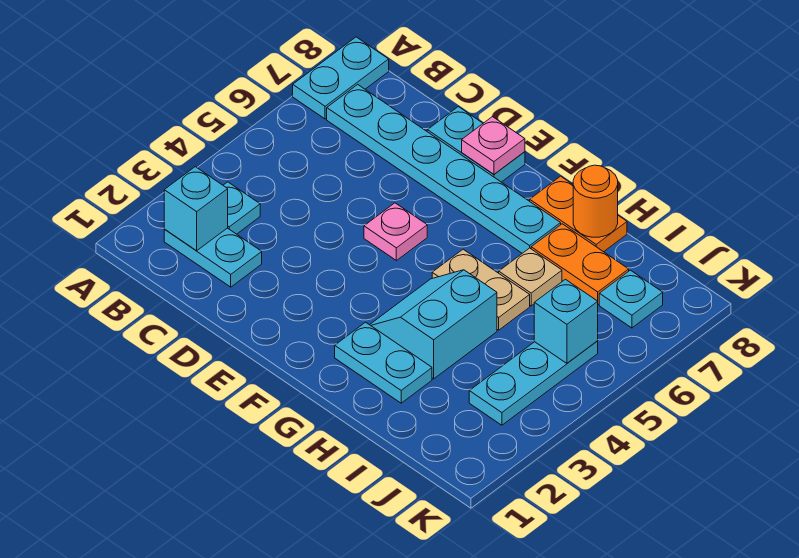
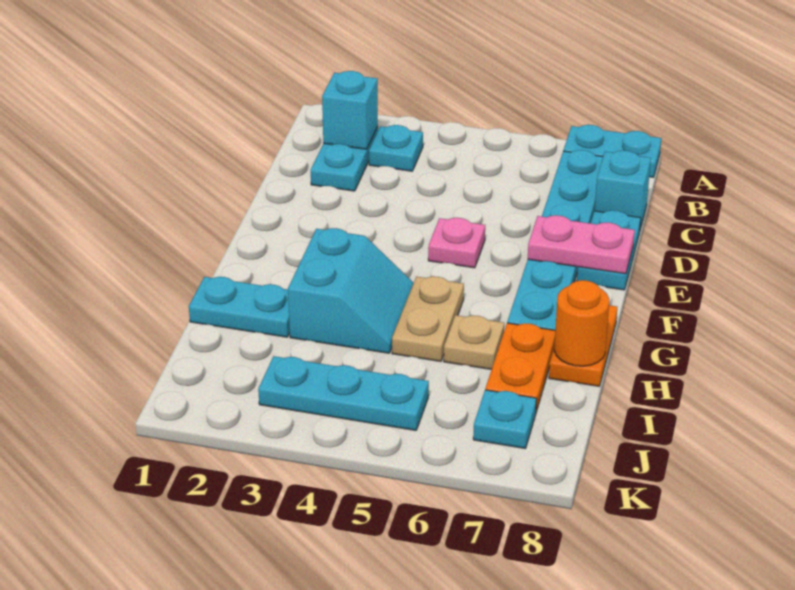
pink plate E8 level 2 -> pink plate E7:E8 level 2
cyan plate G2:H2 level 1 -> cyan plate H1:H2 level 1
cyan slope G3:H4 level 1 top H -> cyan slope G3:H4 level 1 top 3
cyan brick J5 level 2 -> cyan brick C8 level 1

